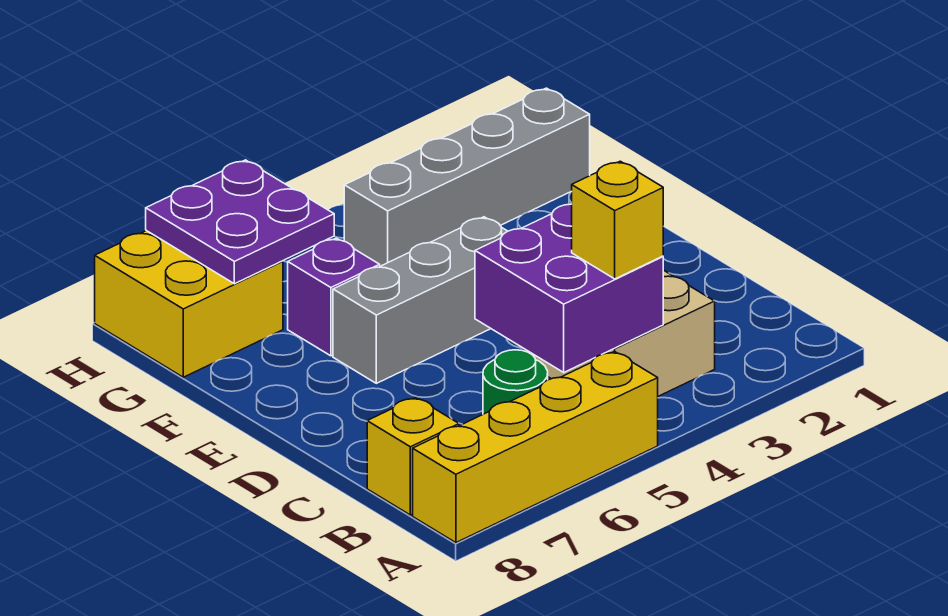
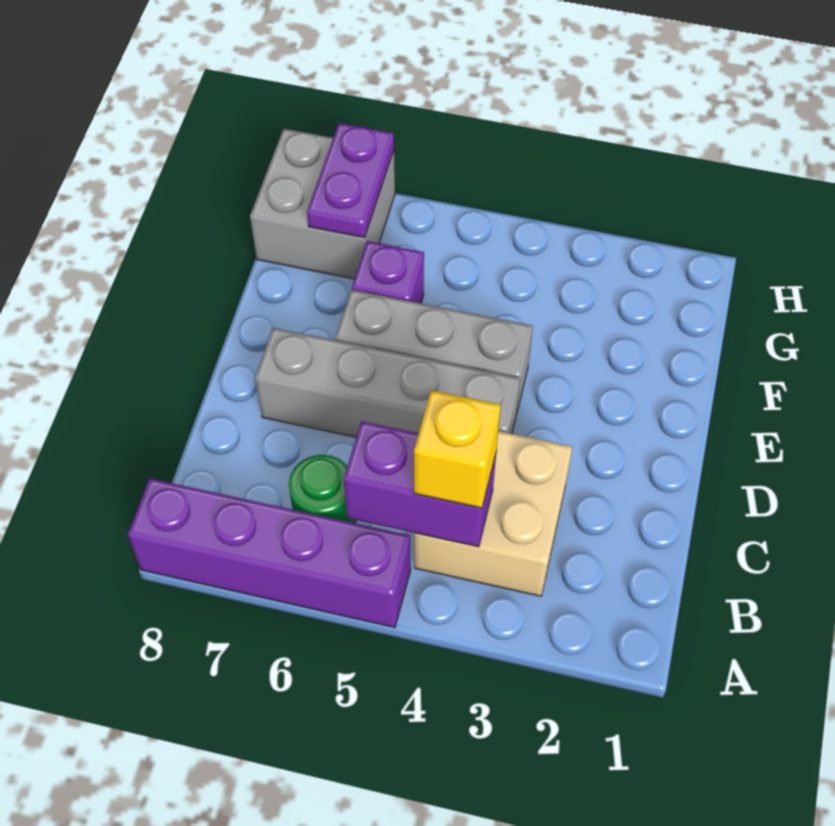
yellow brick A5:A8 level 1 -> purple brick A5:A8 level 1
purple brick B4:C5 level 2 -> purple brick B4:B5 level 2
yellow brick B8 level 1 -> none
grey brick G1:G4 level 1 -> grey brick D4:D7 level 1
purple plate G6:H7 level 2 -> purple plate G7:H7 level 2
yellow brick G7:H8 level 1 -> grey brick G7:H8 level 1

